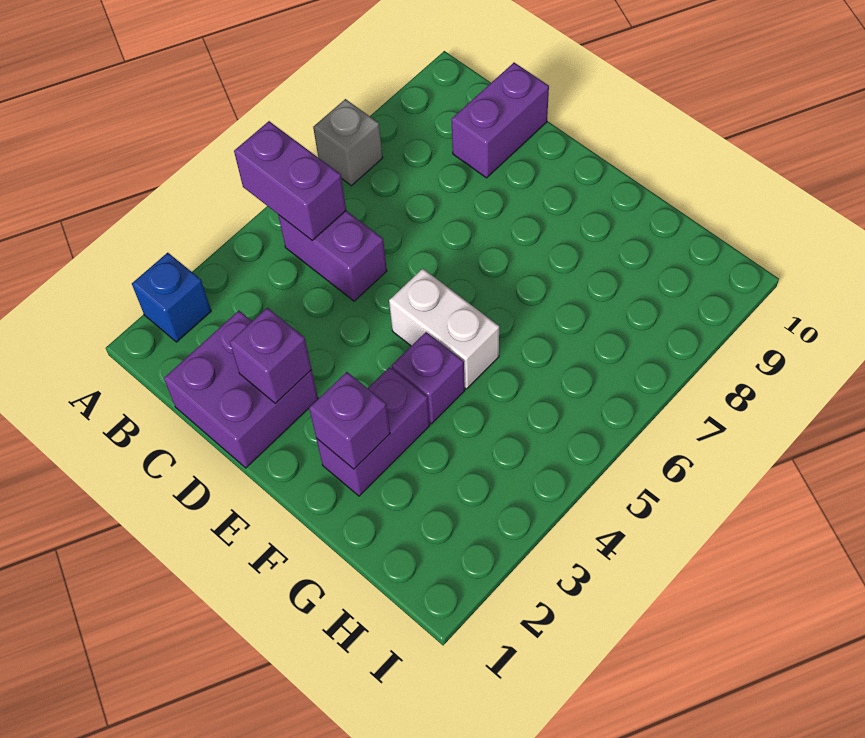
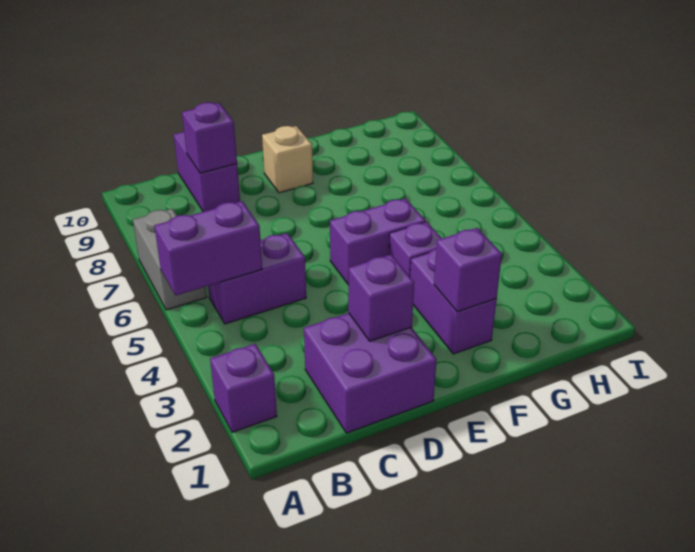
blue brick A2 level 1 -> purple brick A2 level 1
grey brick A7 level 1 -> grey brick A6:A7 level 1
none -> purple brick C9 level 2
white brick E5:F5 level 1 -> purple brick E5:F5 level 1
none -> tan brick E9 level 1

